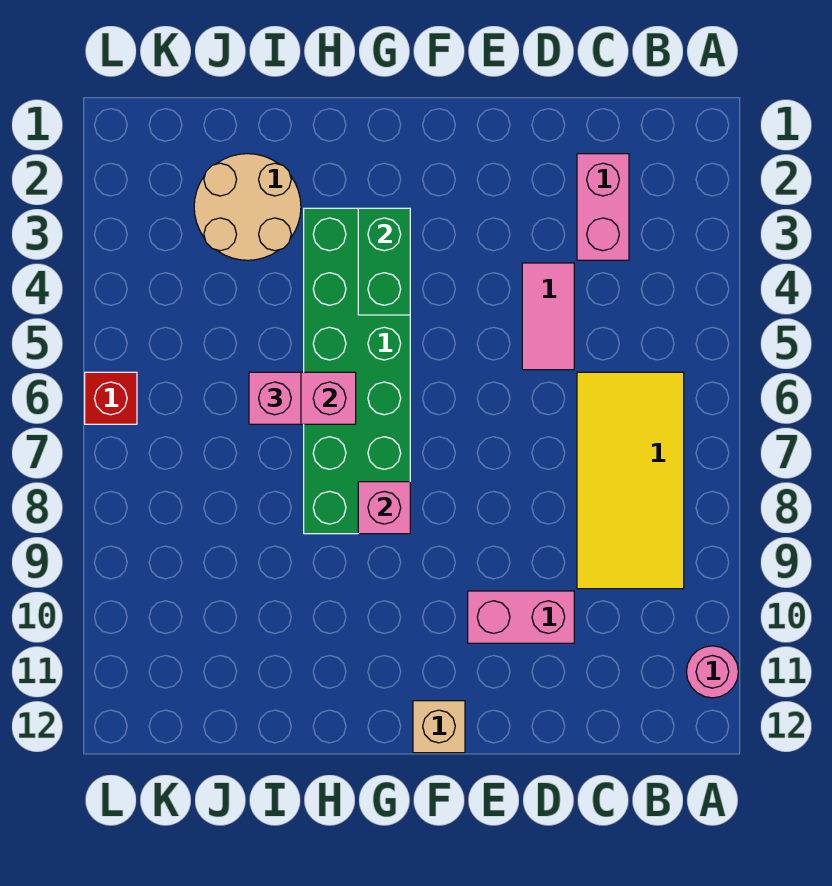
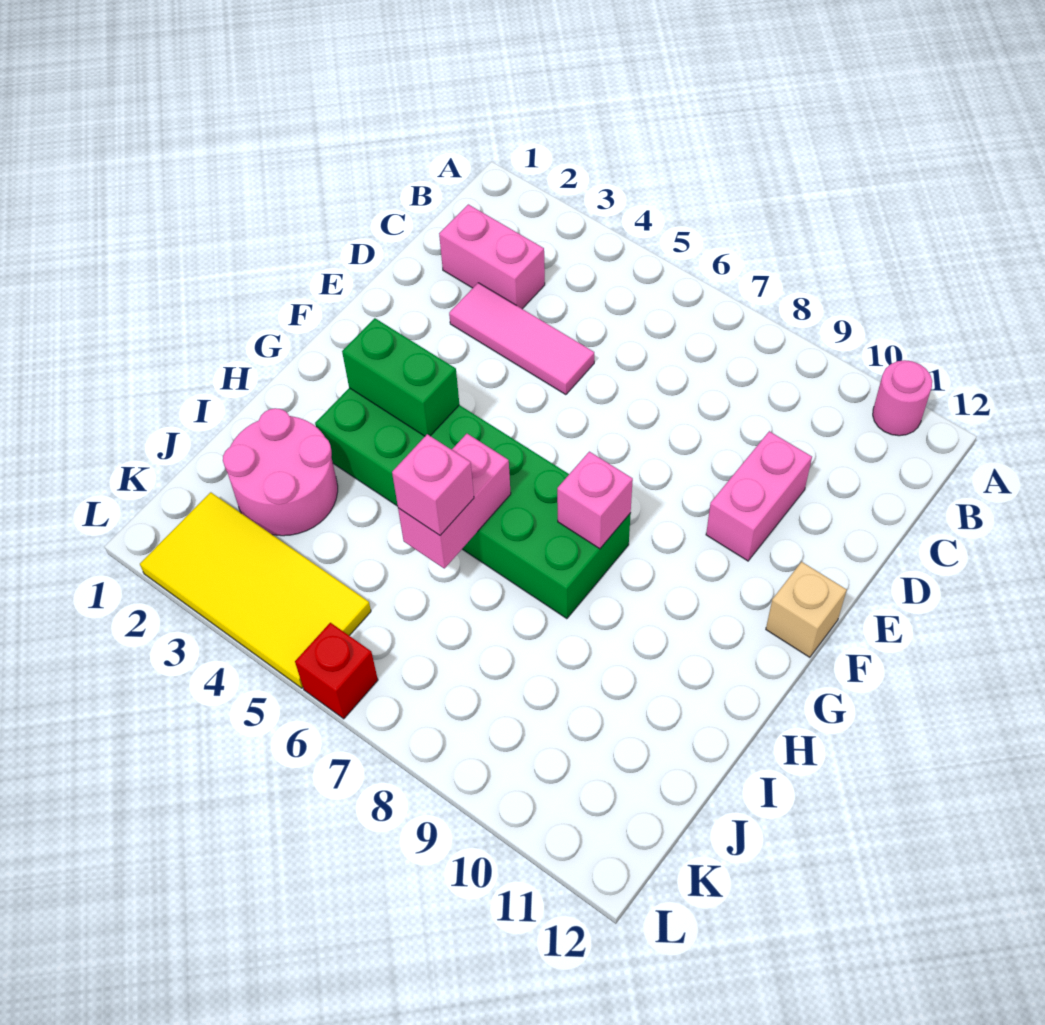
yellow tile B6:C9 level 1 -> yellow tile K2:L5 level 1
pink tile D4:D5 level 1 -> pink tile D3:D5 level 1
tan round brick I2:J3 level 1 -> pink round brick I2:J3 level 1

